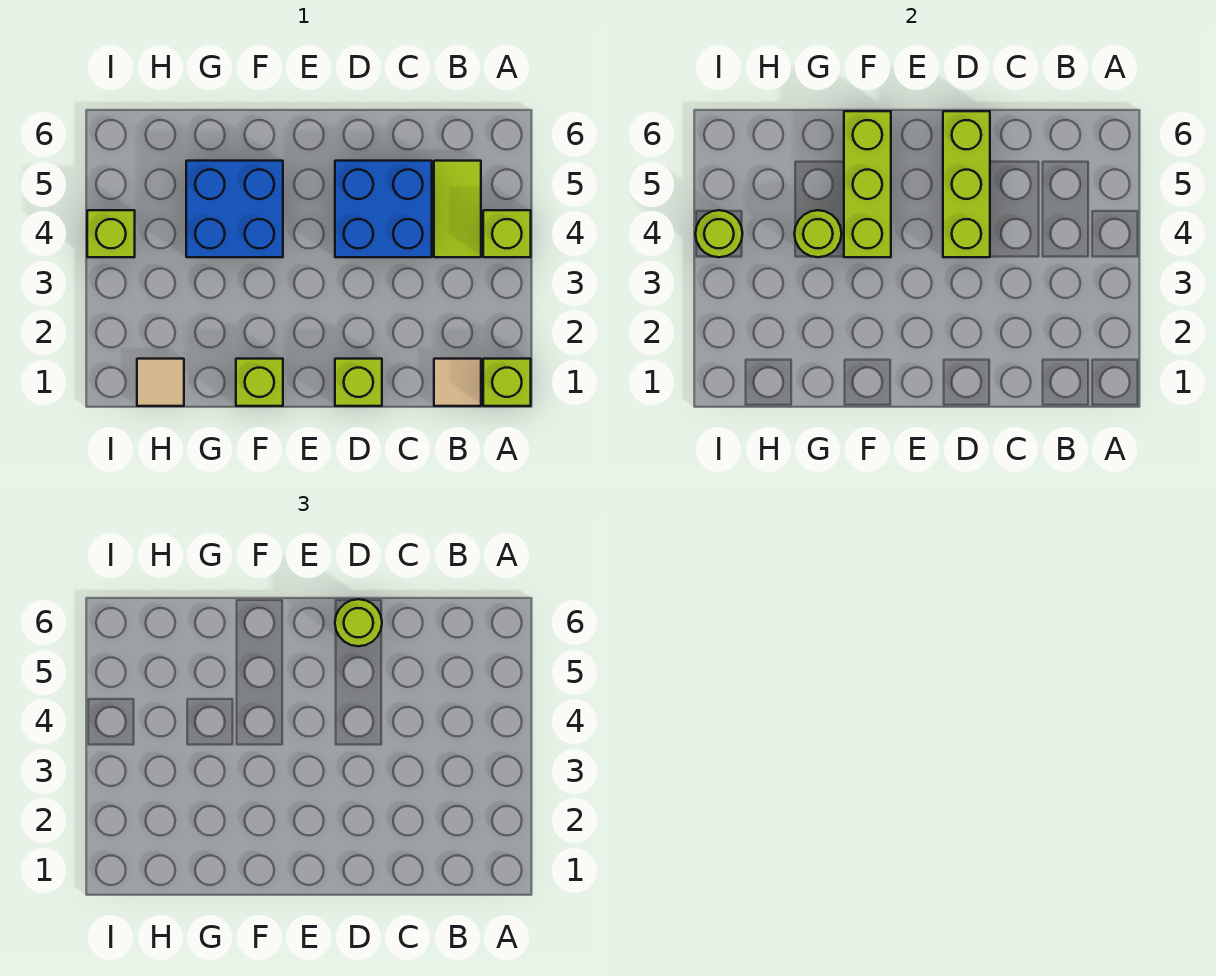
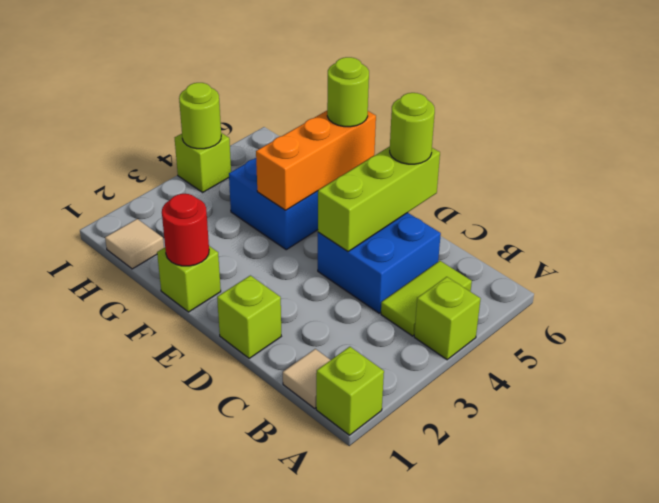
none -> red round brick F1 level 2
lime brick F4:F6 level 2 -> orange brick F4:F6 level 2
lime round brick G4 level 2 -> lime round brick F6 level 3

